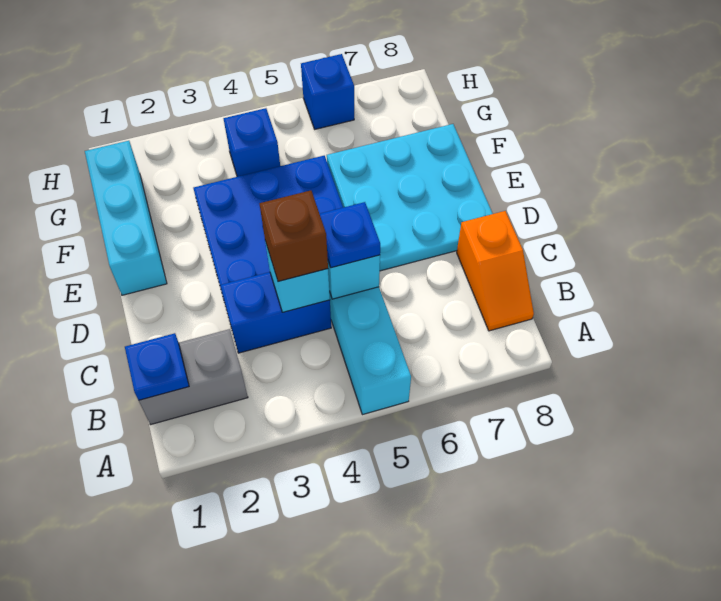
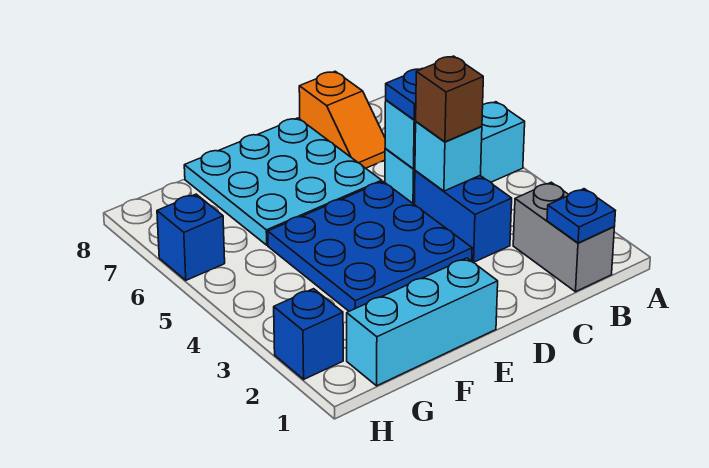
orange slope B8:C8 level 1 top C -> orange slope C7:C8 level 1 top 8
blue brick G4 level 1 -> blue brick H2 level 1

